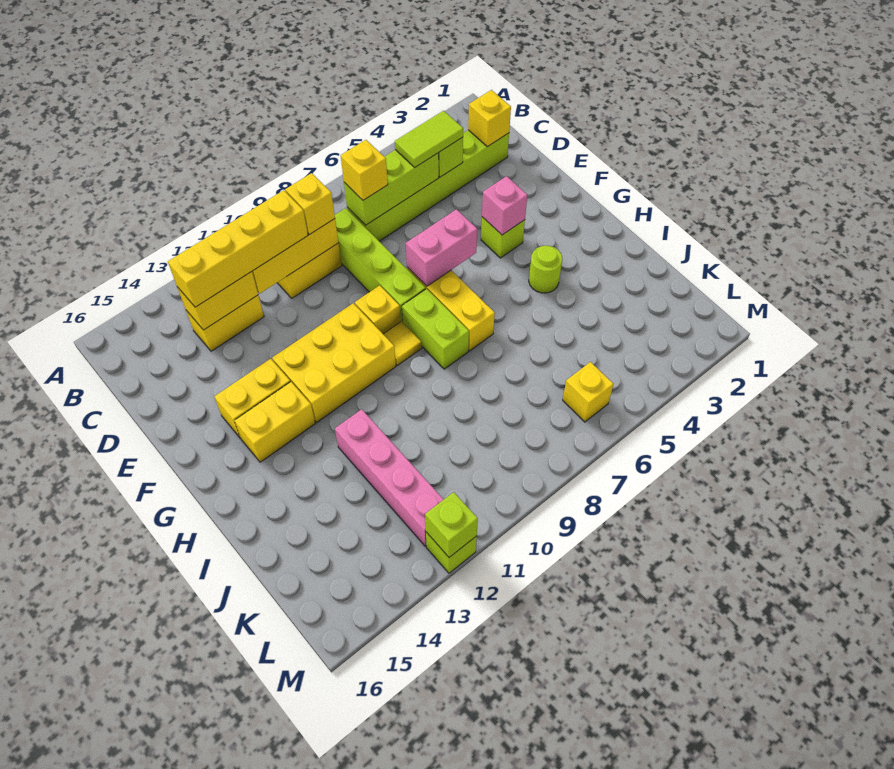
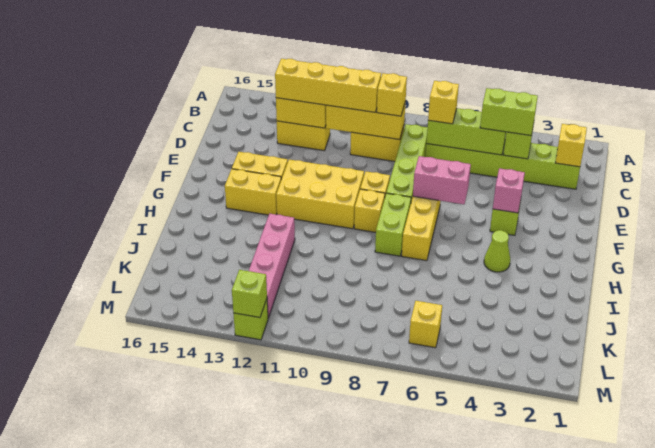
lime tile C4:C5 level 3 -> lime brick C4:C5 level 3
yellow tile G9 level 1 -> yellow brick G9 level 1
lime round brick H4 level 1 -> lime cone H4 level 1

